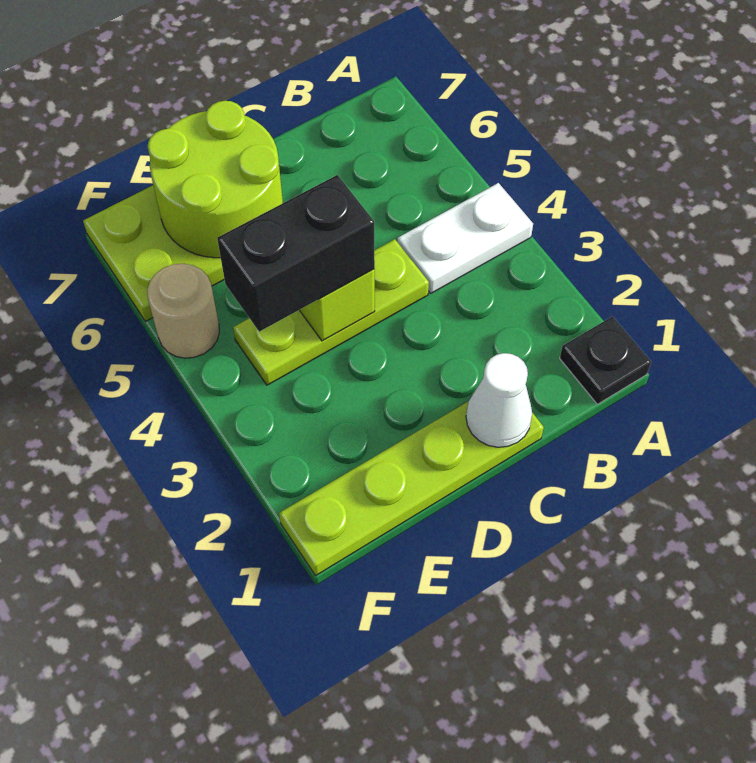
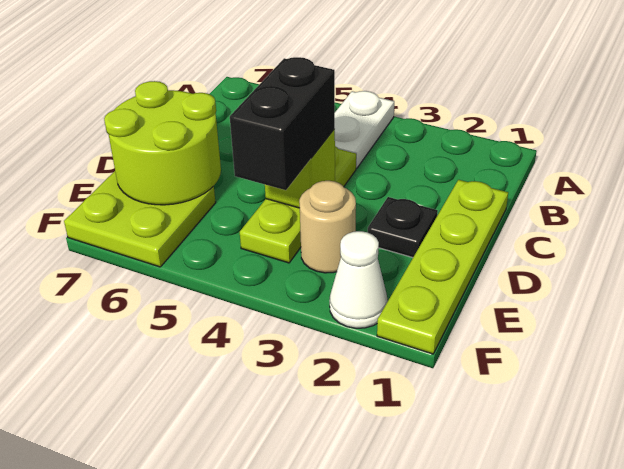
black plate A1 level 1 -> black plate D2 level 1
white cone C1 level 2 -> white cone F2 level 1
tan round brick F5 level 1 -> tan round brick E3 level 1

